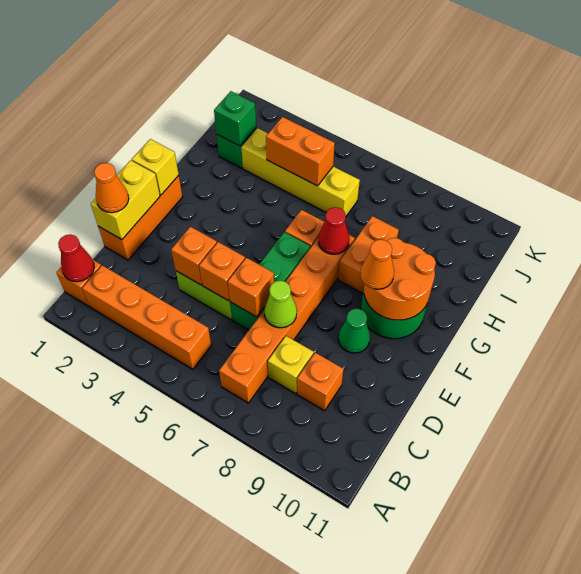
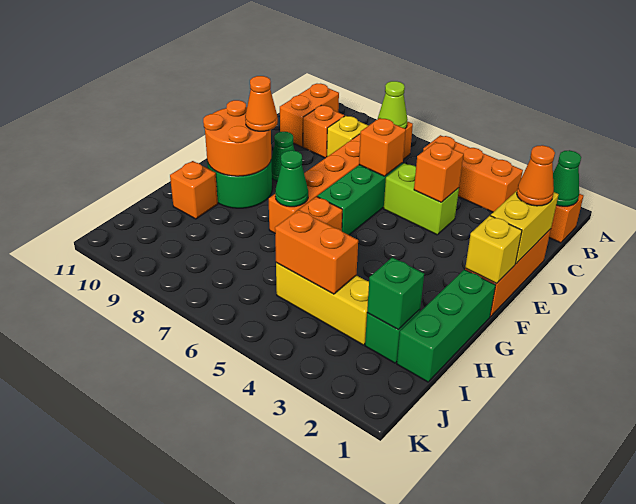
red cone B1 level 2 -> green cone B1 level 2
orange brick B2:B5 level 1 -> orange brick B3:B5 level 1
orange brick D5 level 2 -> orange brick H10 level 1
lime cone D7 level 2 -> lime cone B7 level 2
none -> green brick G1:I1 level 1
red cone G7 level 2 -> green cone G7 level 2
orange brick G8:H8 level 1 -> orange brick B10:C10 level 1
yellow brick I3:I6 level 1 -> yellow brick I3:I5 level 1

